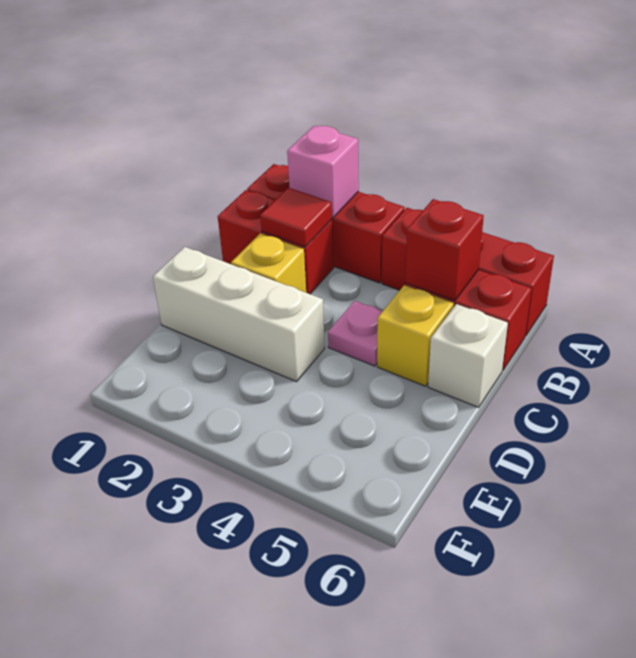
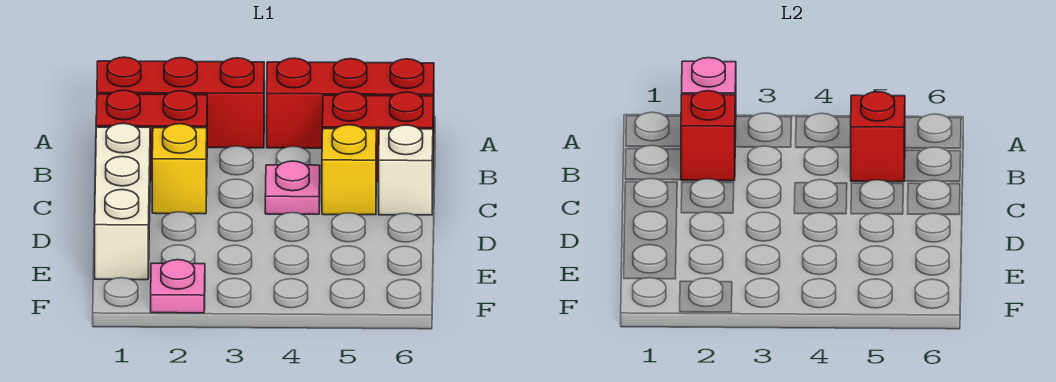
red tile B2 level 2 -> red brick B2 level 2
white brick D1:D3 level 1 -> white brick C1:E1 level 1
none -> pink plate F2 level 1

